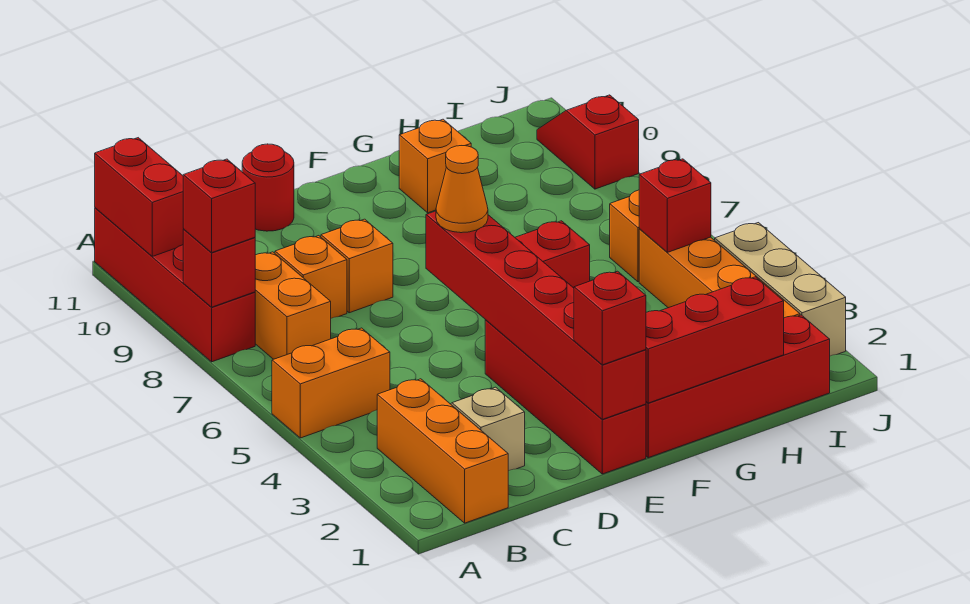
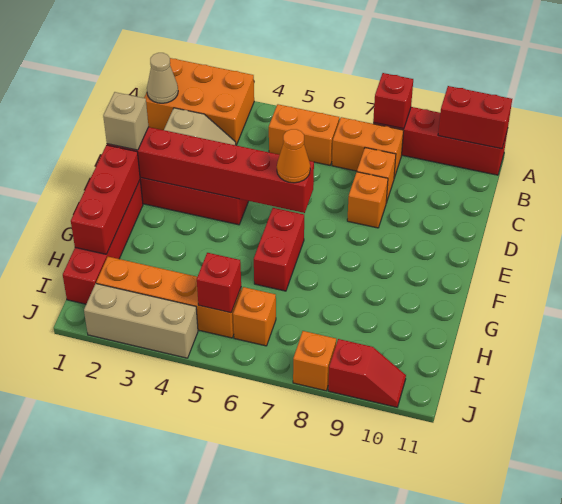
orange brick A5:B5 level 1 -> orange brick B5:B6 level 1
red brick A8 level 3 -> none
orange brick B1:B3 level 1 -> orange brick A1:B3 level 1
none -> tan cone B1 level 2
red round brick D11 level 1 -> none
red brick E1 level 3 -> tan brick E1 level 3
orange brick G10 level 1 -> orange brick J8 level 1

